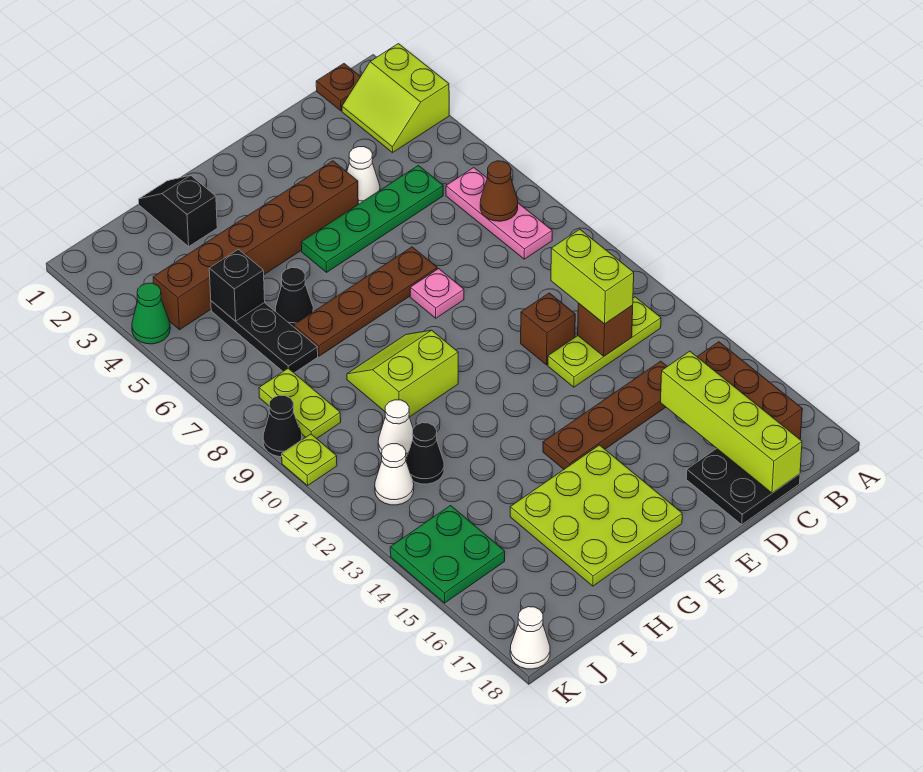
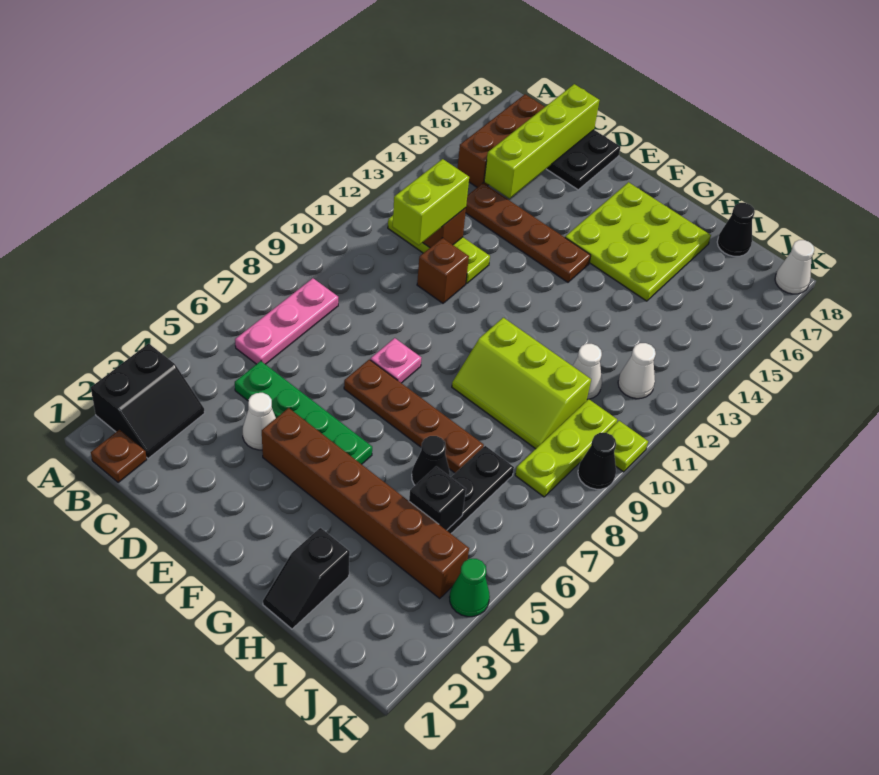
lime slope A2:B3 level 1 top A -> black slope A2:B3 level 1 top A
brown cone B7 level 2 -> none
lime slope G9:H10 level 1 top 10 -> lime slope G9:I10 level 1 top 10
black cone I12 level 1 -> black cone I18 level 1
lime plate J8:J9 level 1 -> lime plate J8:J10 level 1
green plate J14:K15 level 1 -> none

